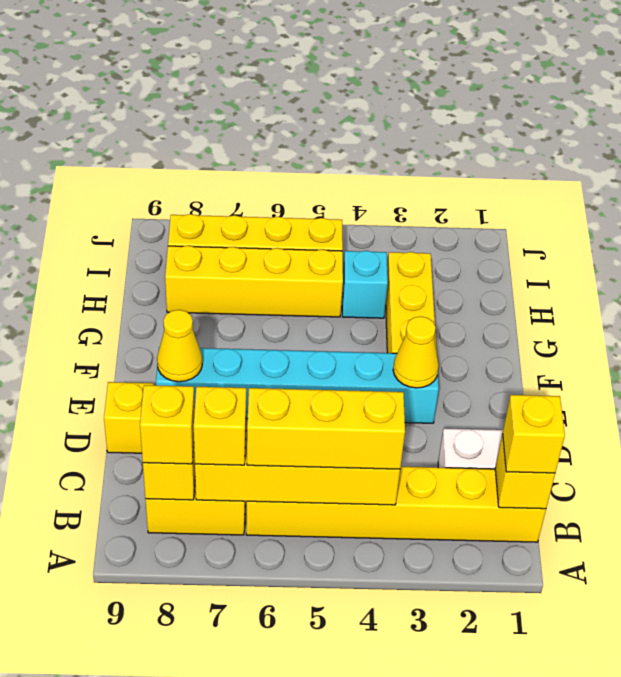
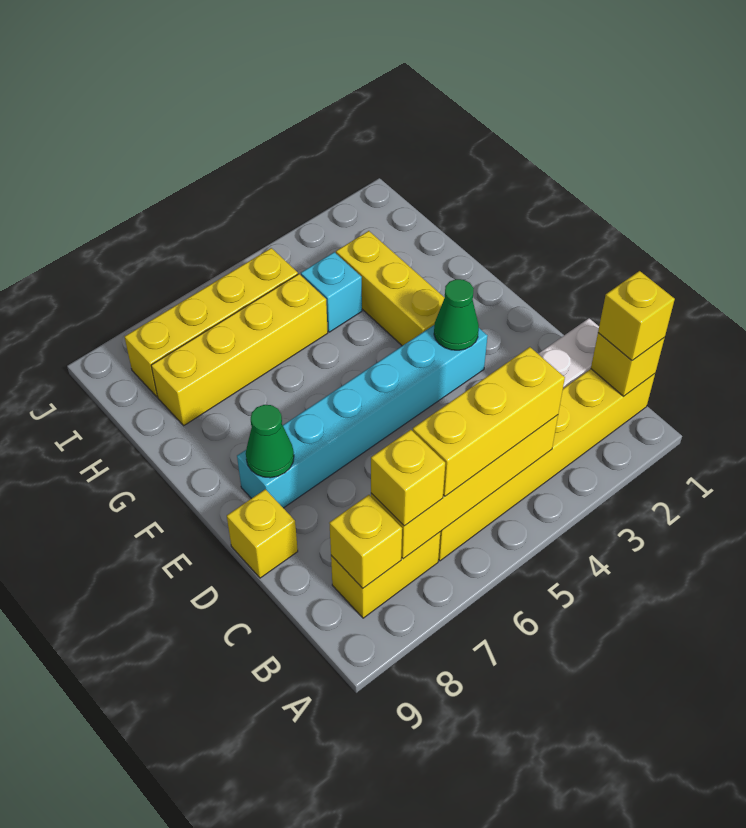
yellow brick B8 level 3 -> none
yellow cone E3 level 2 -> green cone E3 level 2
yellow cone E8 level 2 -> green cone E8 level 2

